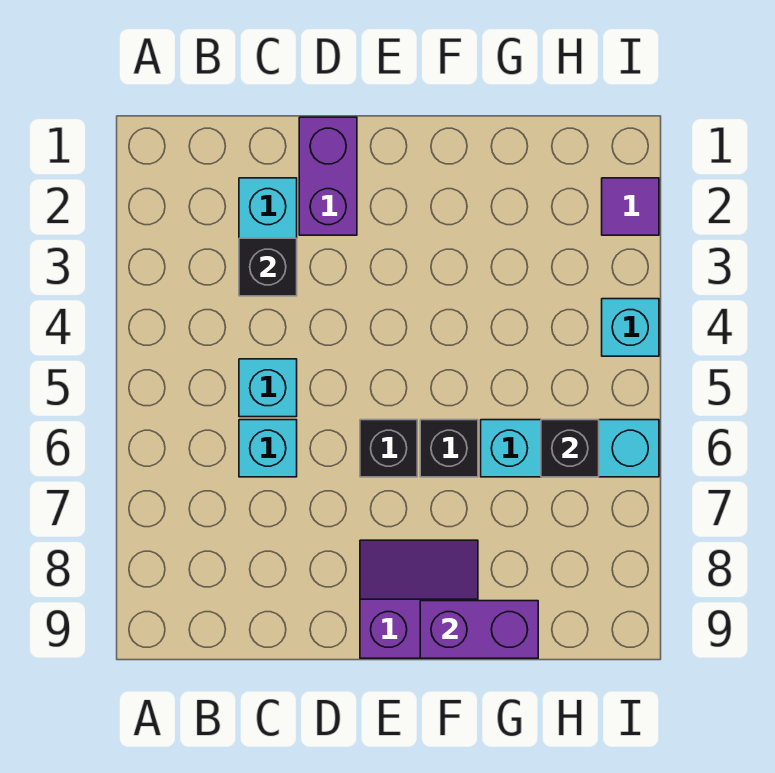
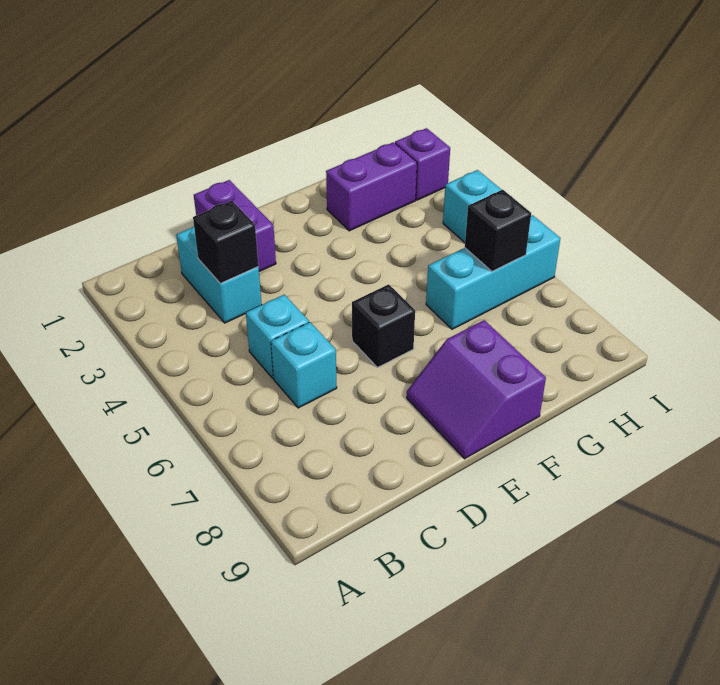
purple slope E8:F9 level 1 top 9 -> purple slope E8:F9 level 1 top F
black brick F6 level 1 -> none
purple brick F9:G9 level 2 -> purple brick G2:H2 level 1
purple tile I2 level 1 -> purple brick I2 level 1

